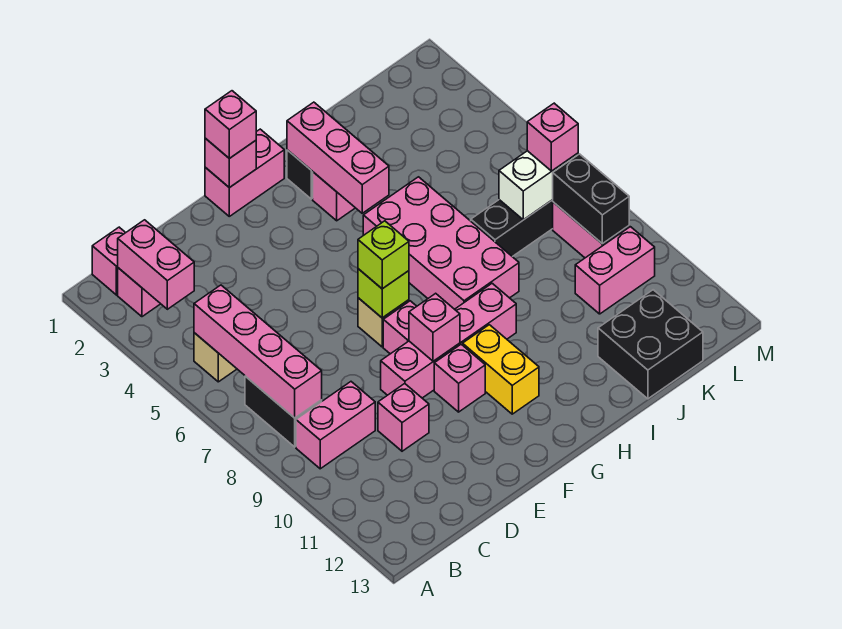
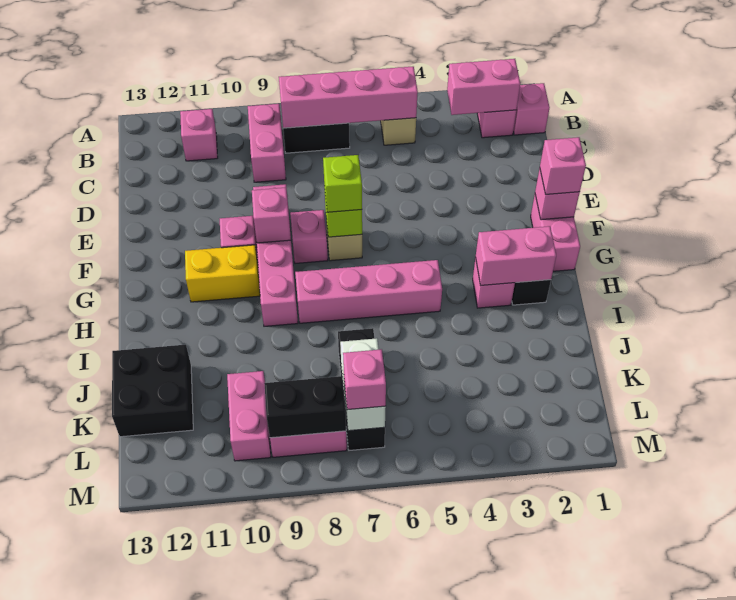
pink brick D10 level 1 -> pink brick B11 level 1
pink brick H2:H4 level 2 -> pink brick H2:H3 level 2
pink brick H5:I8 level 1 -> pink brick H5:H8 level 1

